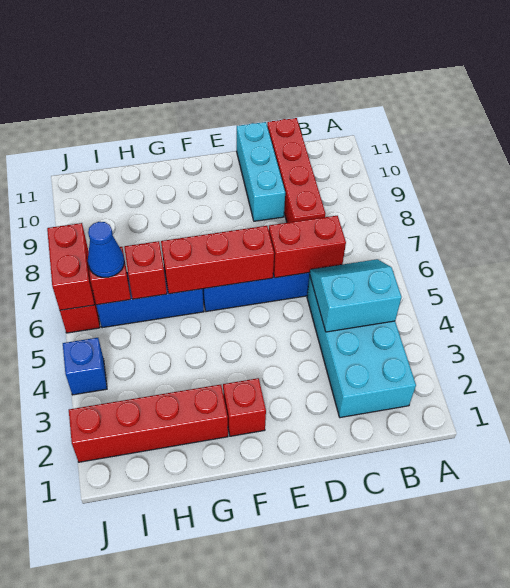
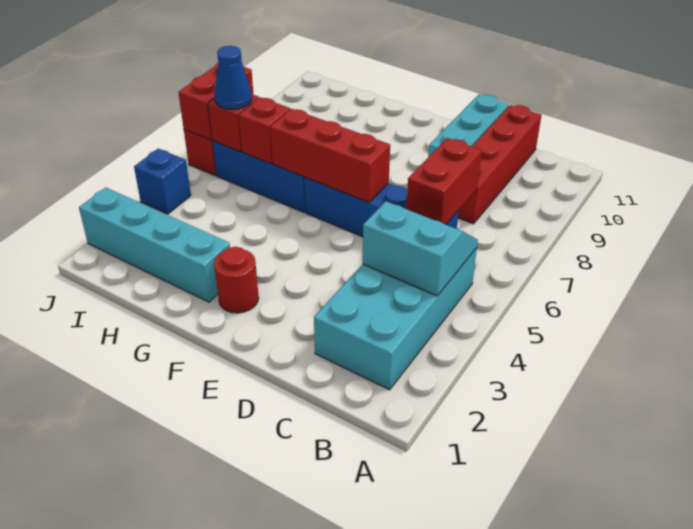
red brick C6:D6 level 2 -> red brick C6:C7 level 2
red brick F2 level 1 -> red round brick F2 level 1
red brick G2:J2 level 1 -> cyan brick G2:J2 level 1

